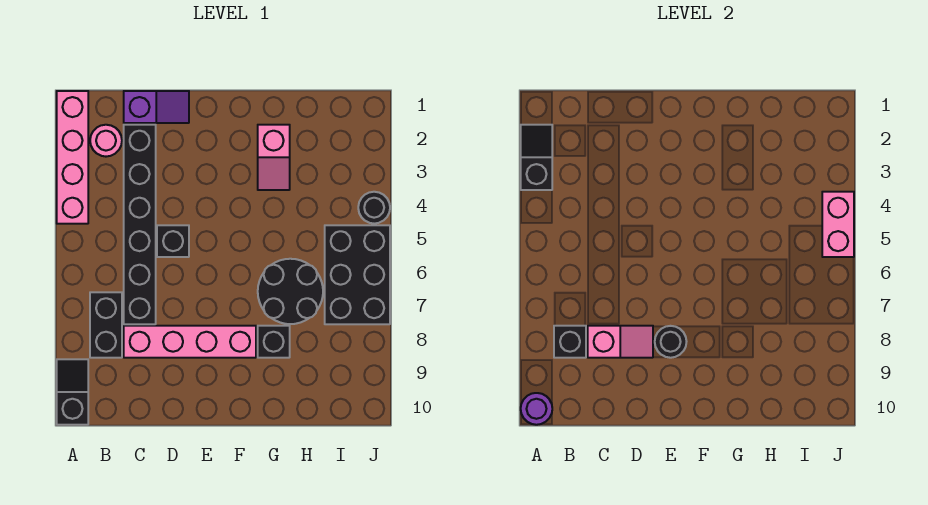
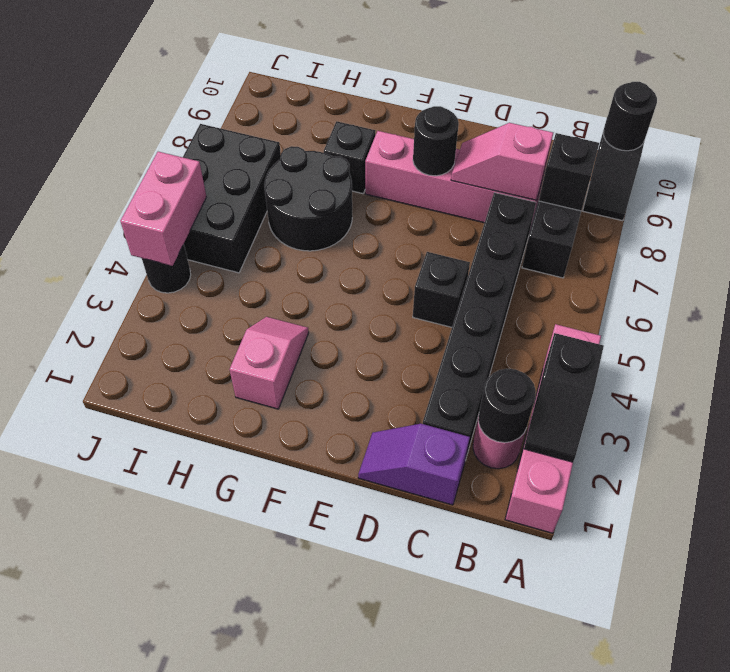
purple round brick A10 level 2 -> black round brick A10 level 2
none -> black round brick B2 level 2

